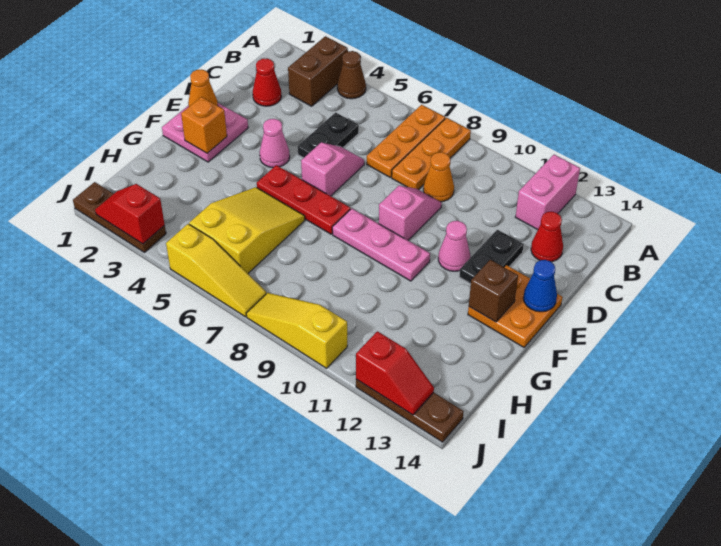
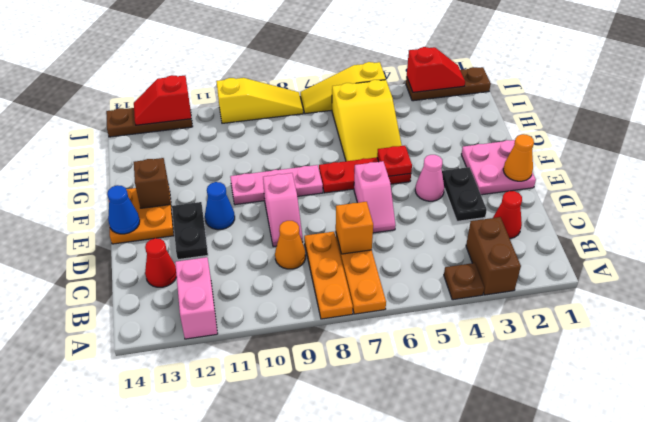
brown cone A4 level 1 -> brown plate A4 level 1
black plate C5:D5 level 1 -> black plate D3:E3 level 1
pink cone E11 level 1 -> blue cone E11 level 1
orange brick F2 level 2 -> orange brick C7 level 2
none -> red plate F5 level 2

